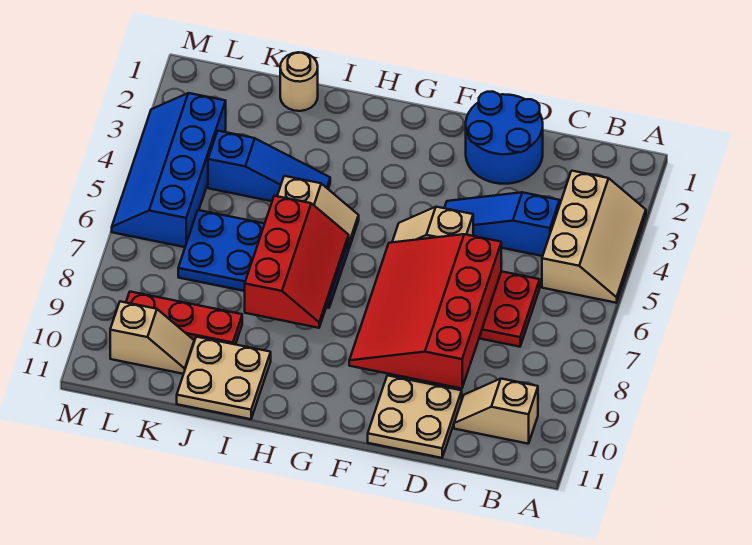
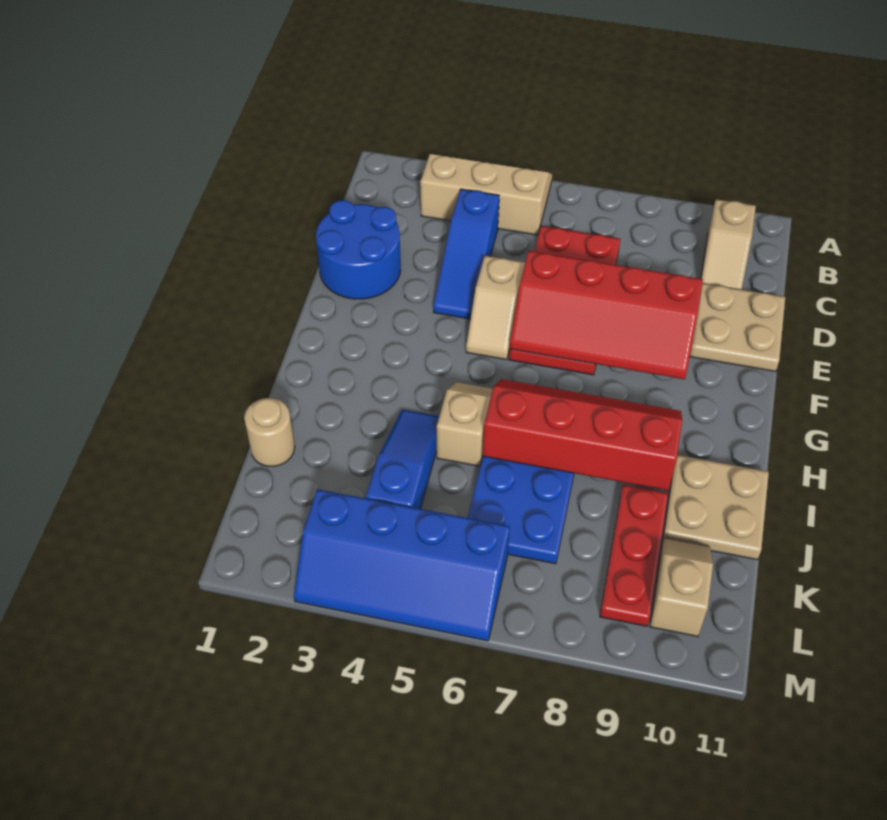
red slope D6:F9 level 2 top D -> red slope E6:F9 level 2 top E
red slope H6:I8 level 2 top I -> red slope H6:I9 level 2 top I

